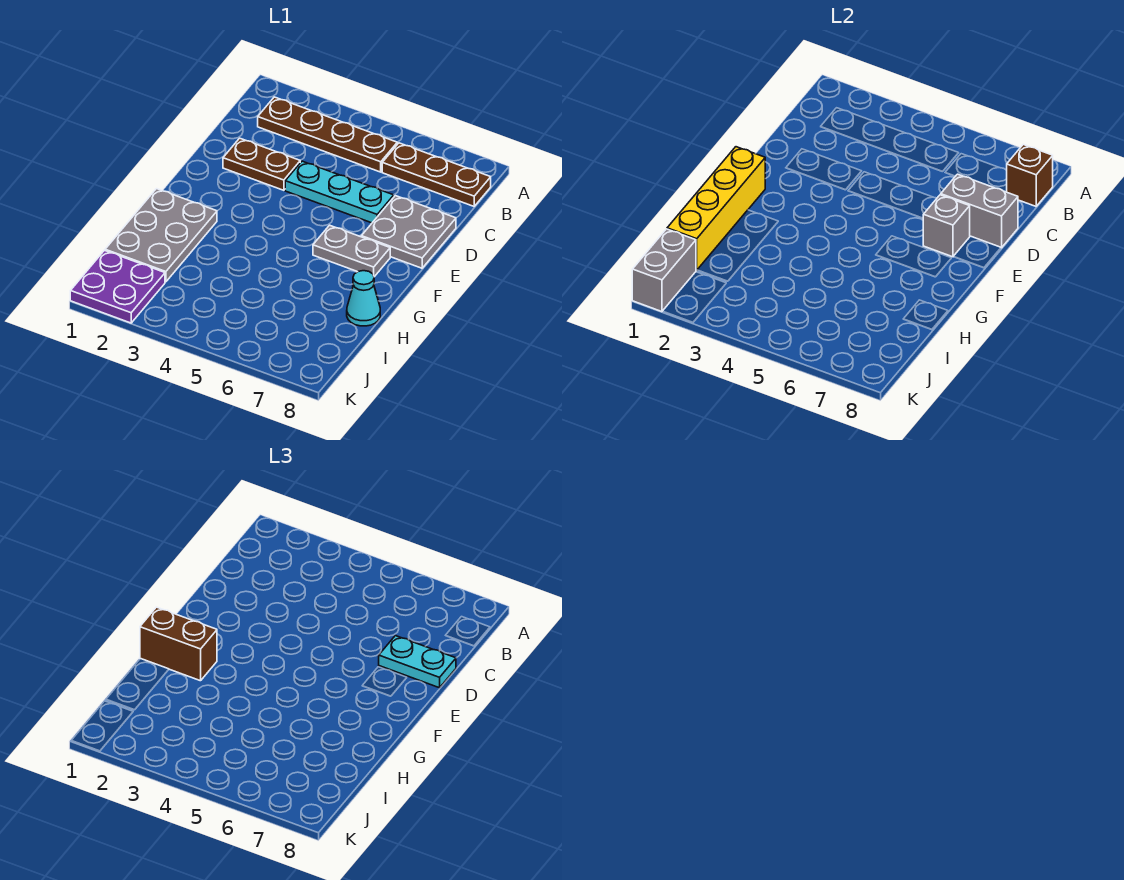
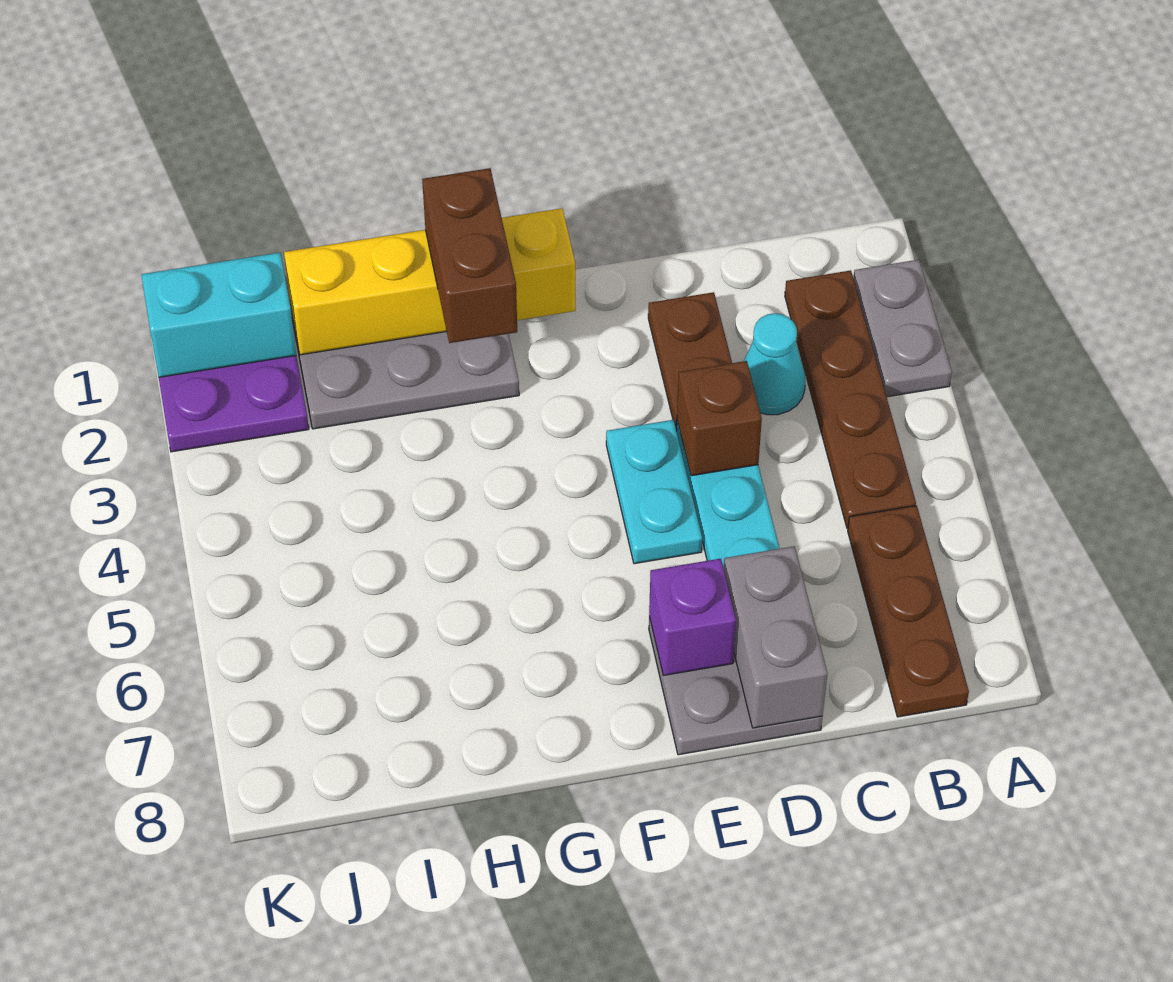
brown brick B8 level 2 -> brown brick D4 level 2
cyan plate D7:D8 level 3 -> cyan plate E4:E5 level 1
grey brick E7 level 2 -> purple brick E7 level 2
grey plate F6:F7 level 1 -> grey plate A2:A3 level 1
cyan cone H8 level 1 -> cyan cone C3 level 1
grey brick J1:K1 level 2 -> cyan brick J1:K1 level 2

